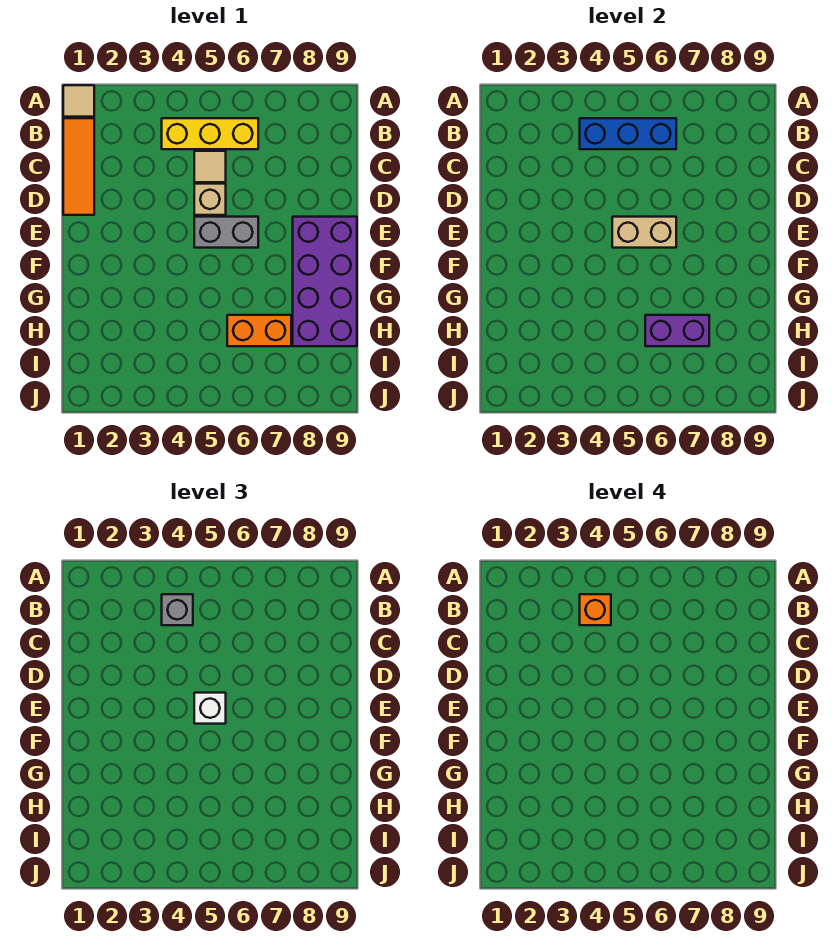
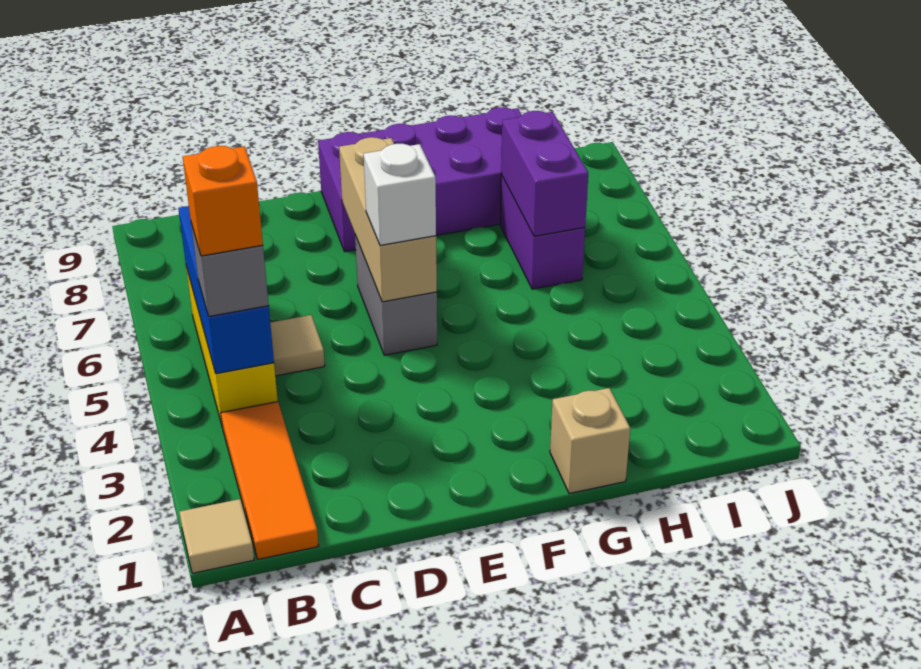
orange tile B1:D1 level 1 -> orange tile B1:B3 level 1
tan brick D5 level 1 -> tan brick G1 level 1
tan brick E5:E6 level 2 -> tan brick E5:E7 level 2
orange brick H6:H7 level 1 -> purple brick H6:H7 level 1

